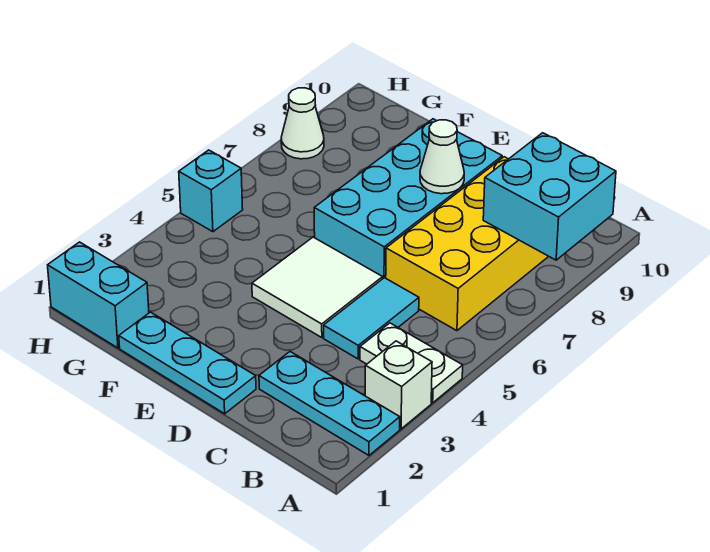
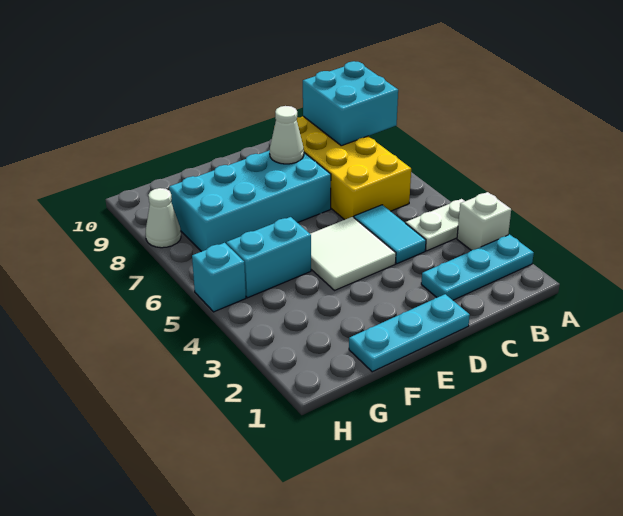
cyan brick D6:E9 level 1 -> cyan brick D7:G8 level 1
cyan brick G1:H1 level 1 -> cyan brick F5:G5 level 1

